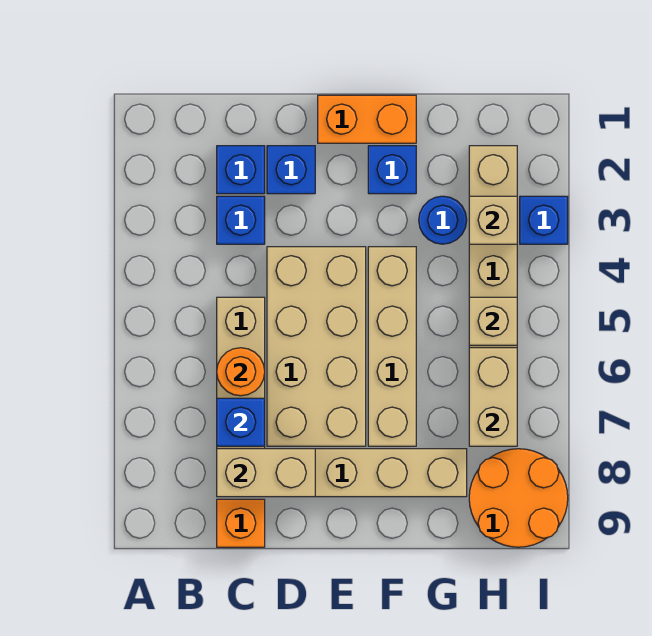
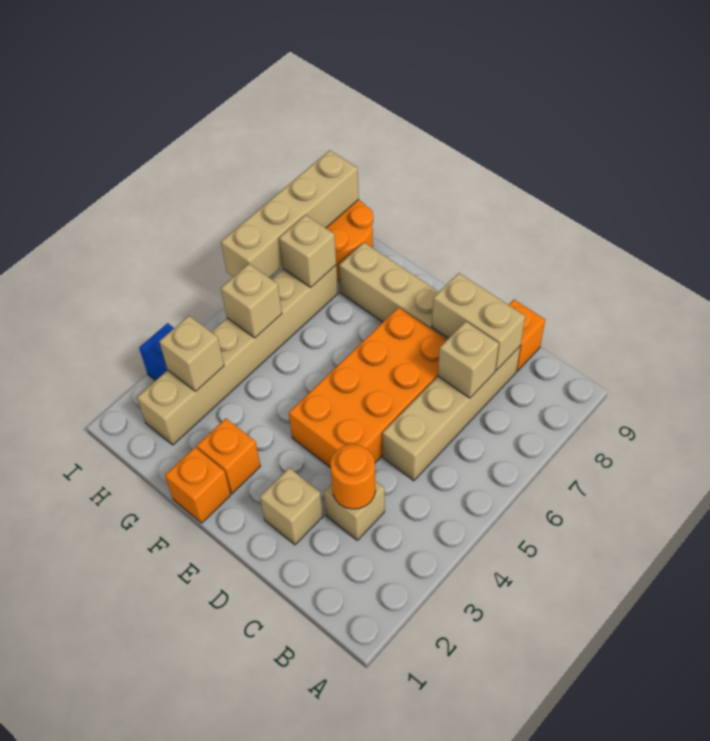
blue brick C2 level 1 -> none
blue brick C3 level 1 -> tan brick C3 level 1
orange round brick C6 level 2 -> orange round brick C3 level 2
blue brick C7 level 2 -> tan brick C7 level 2
blue brick D2 level 1 -> tan brick D2 level 1
tan brick D4:E7 level 1 -> orange brick D4:E7 level 1
orange brick E1:F1 level 1 -> orange brick F1 level 1
blue brick F2 level 1 -> orange brick F2 level 1
tan brick F4:F7 level 1 -> tan brick I6:I9 level 2
blue round brick G3 level 1 -> none
tan brick H6:H7 level 2 -> tan brick H7 level 2

